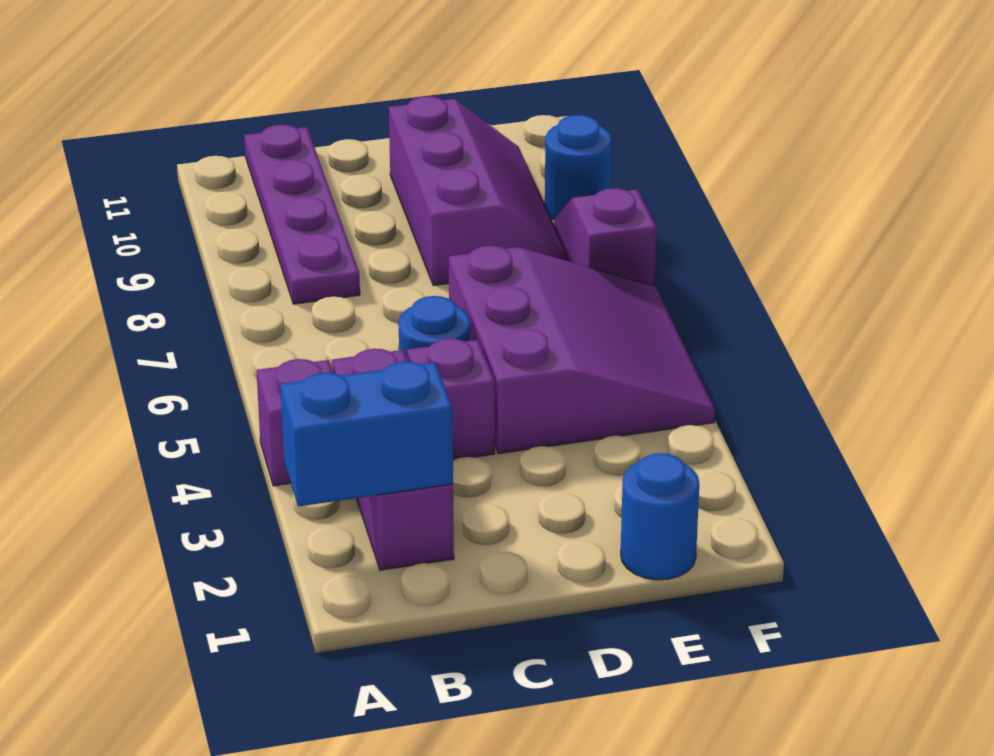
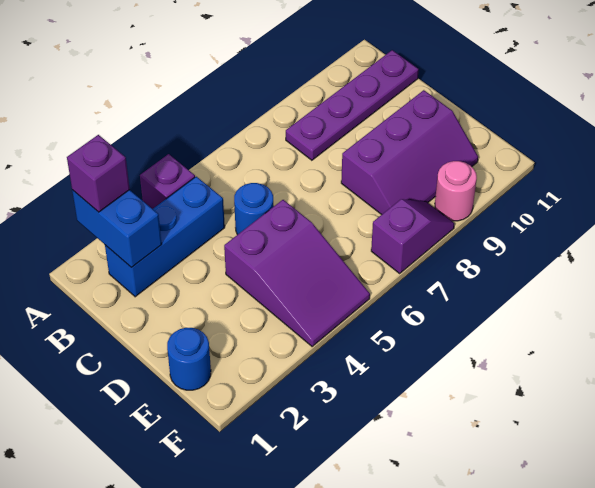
purple brick B2:B4 level 1 -> blue brick B2:B4 level 1
purple brick C4 level 1 -> purple brick A2 level 3
purple slope D4:F6 level 1 top D -> purple slope D4:F5 level 1 top D
blue round brick F9 level 1 -> pink round brick F9 level 1

